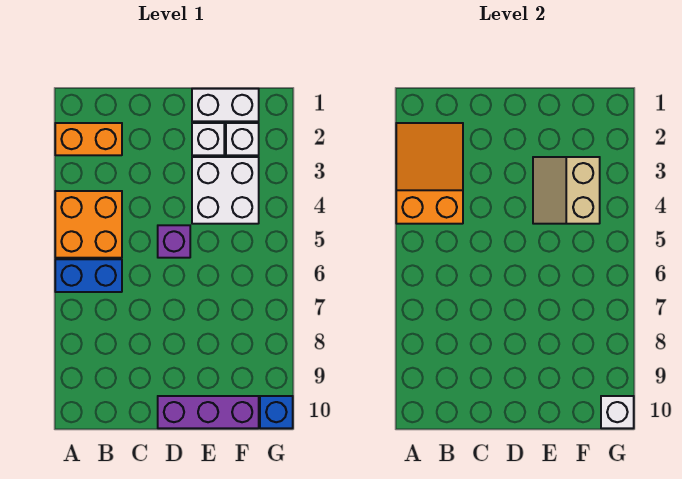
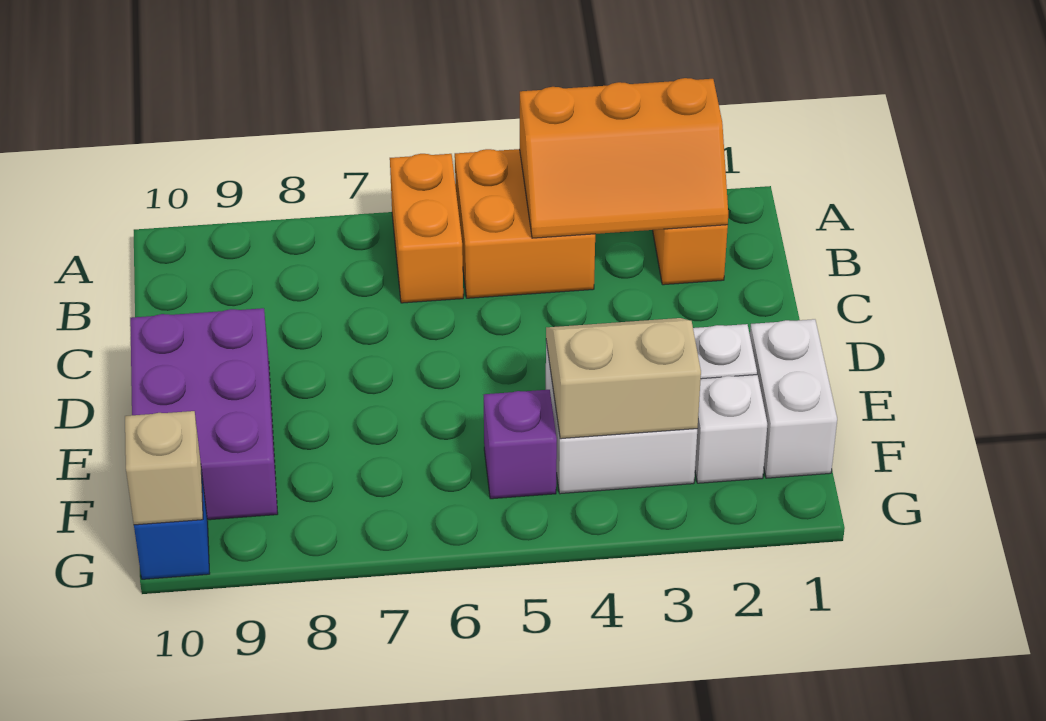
orange slope A2:B4 level 2 top 4 -> orange slope A2:B4 level 2 top A
blue brick A6:B6 level 1 -> orange brick A6:B6 level 1
purple brick D5 level 1 -> purple brick F5 level 1
purple brick D10:F10 level 1 -> purple brick D9:F10 level 1
white brick G10 level 2 -> tan brick G10 level 2

